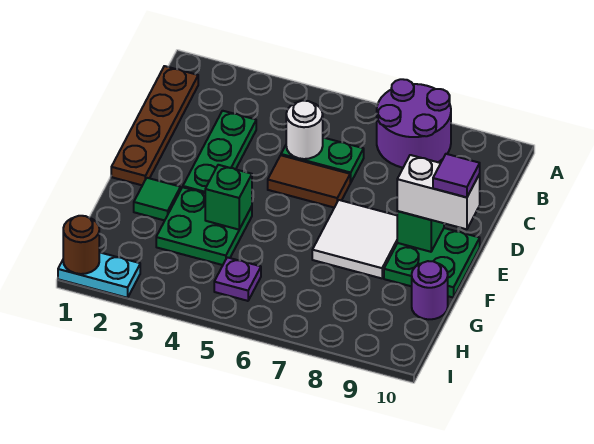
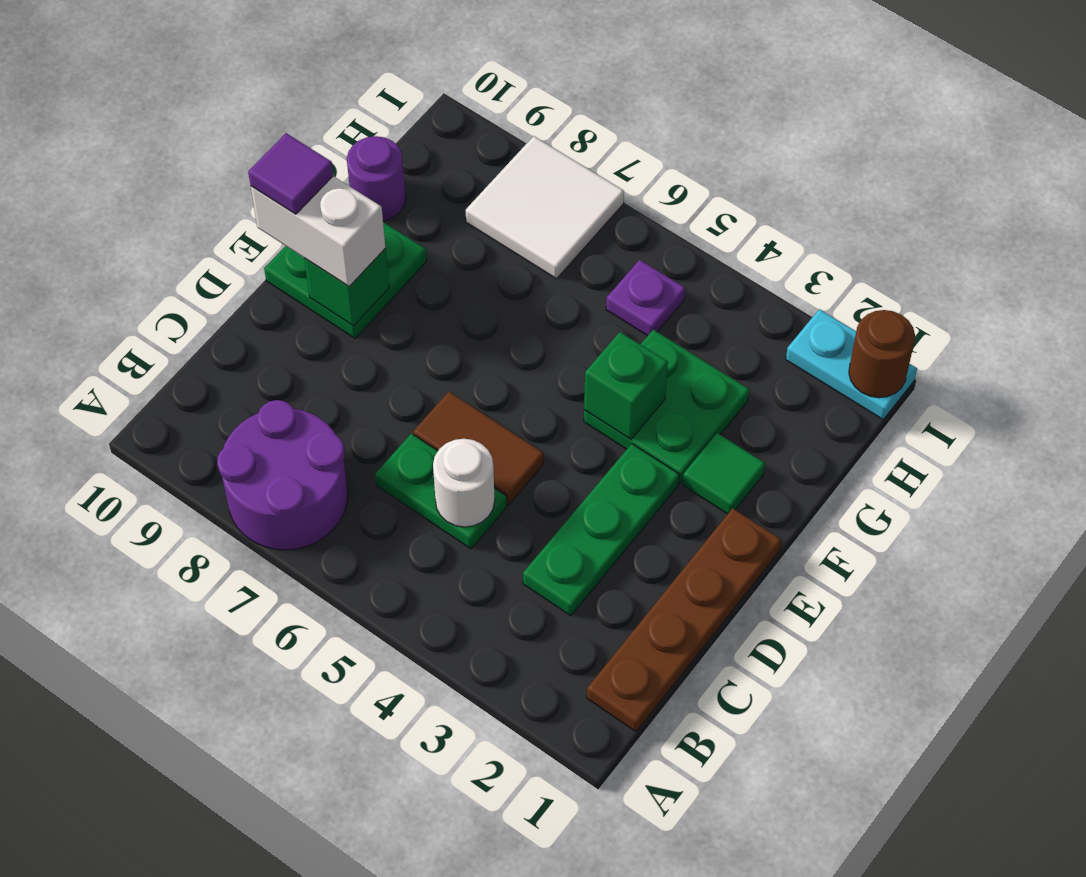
white tile E7:F8 level 1 -> white tile H7:I8 level 1

